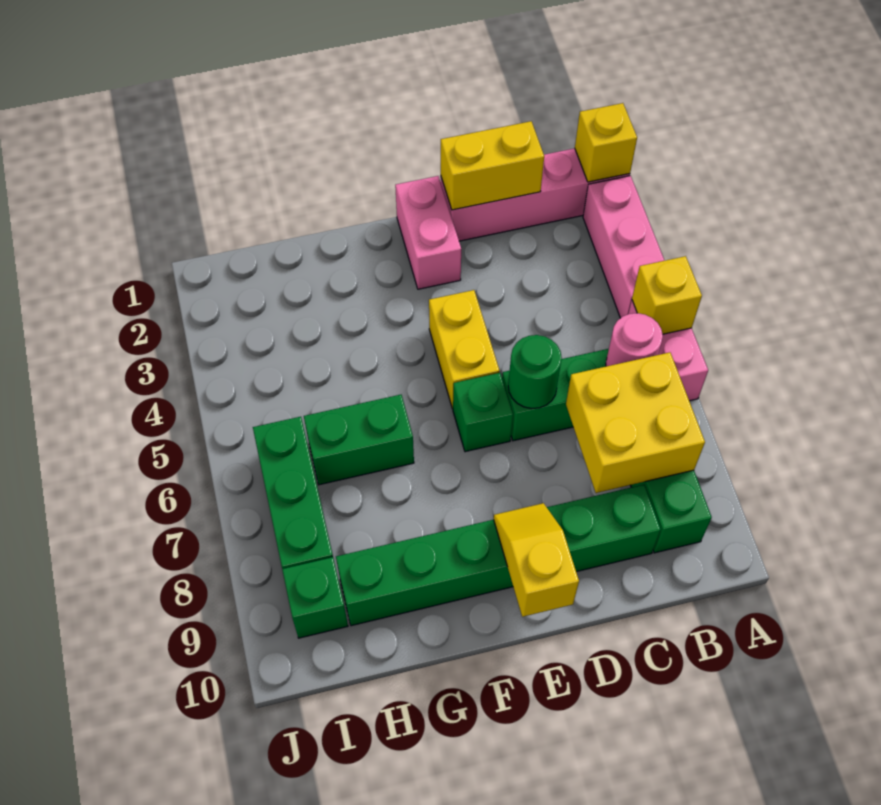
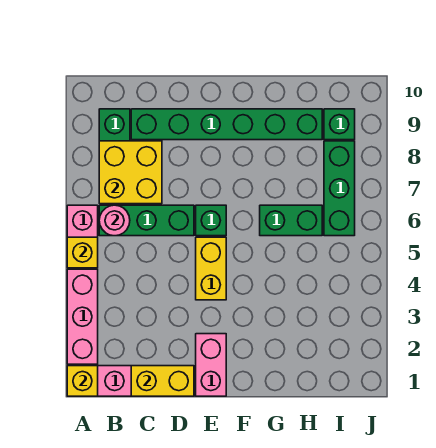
green round brick D6 level 2 -> none
yellow slope E9:E10 level 2 top 10 -> none

